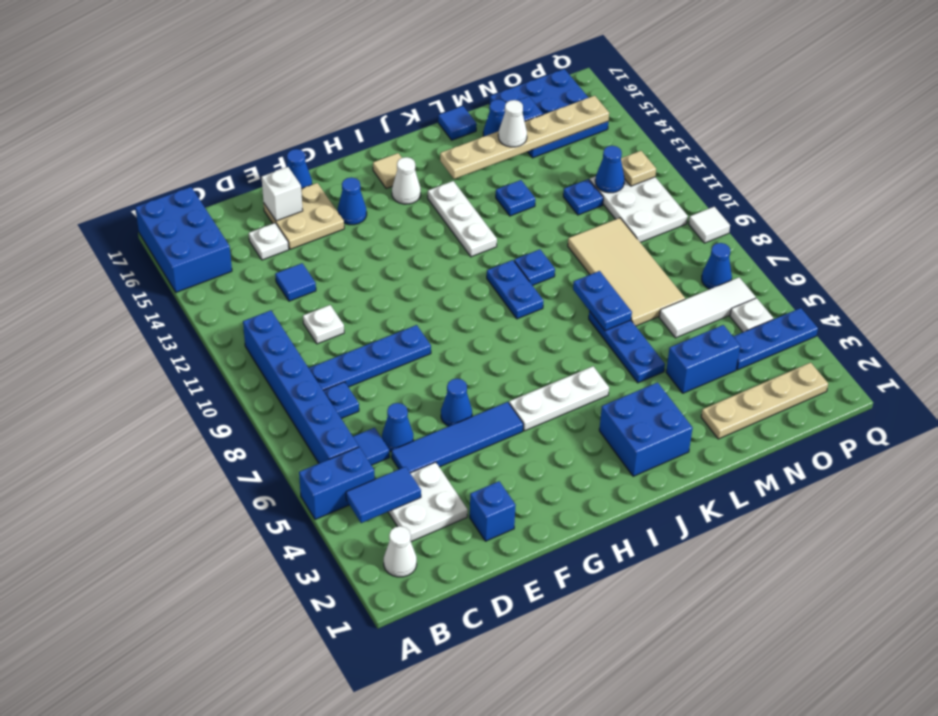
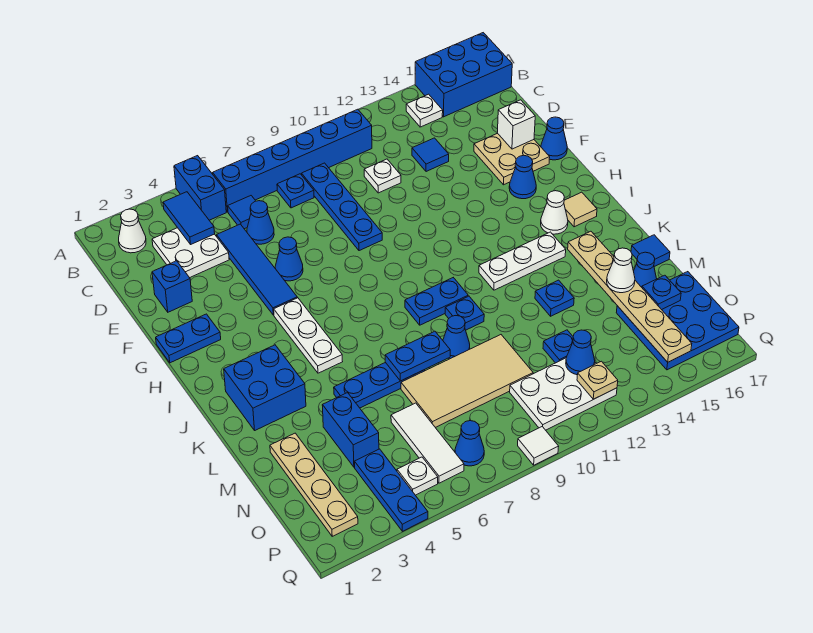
white plate D15 level 1 -> white plate B14 level 1
none -> blue plate G1:G2 level 1
none -> blue cone L9 level 1

